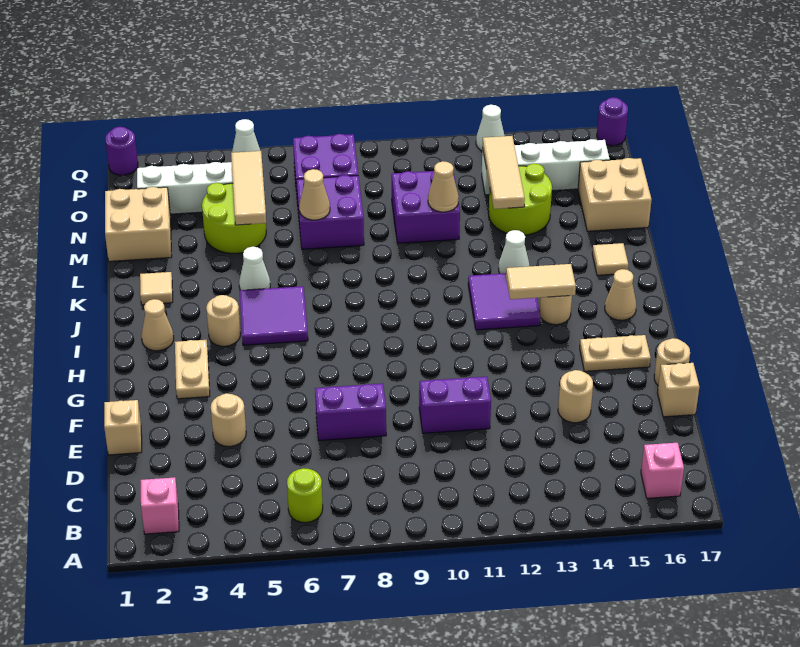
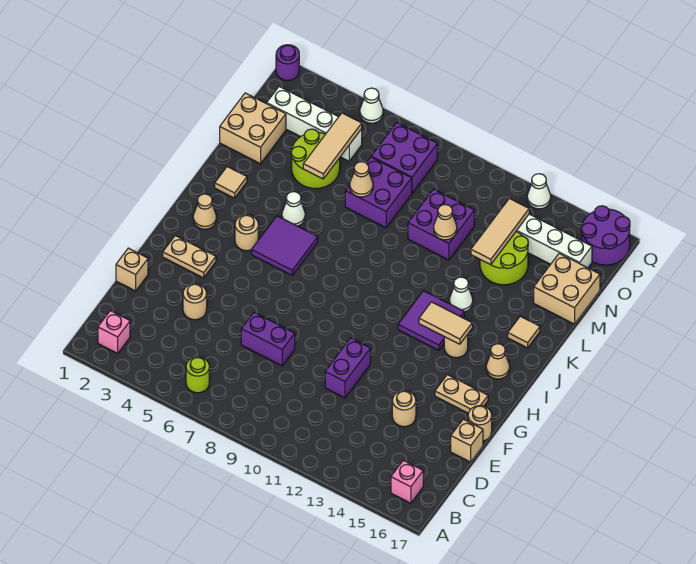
purple brick E10:E11 level 1 -> purple brick E11:F11 level 1
tan plate G3:H3 level 1 -> tan plate G2:G3 level 1
purple round brick Q17 level 1 -> purple round brick P16:Q17 level 1

